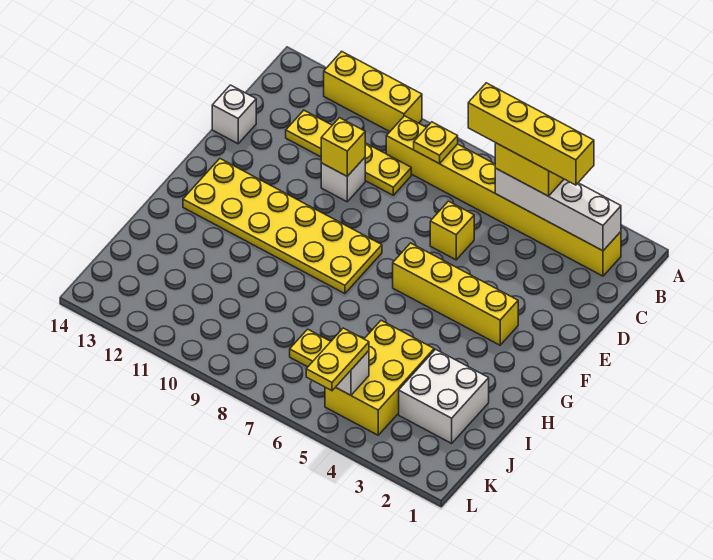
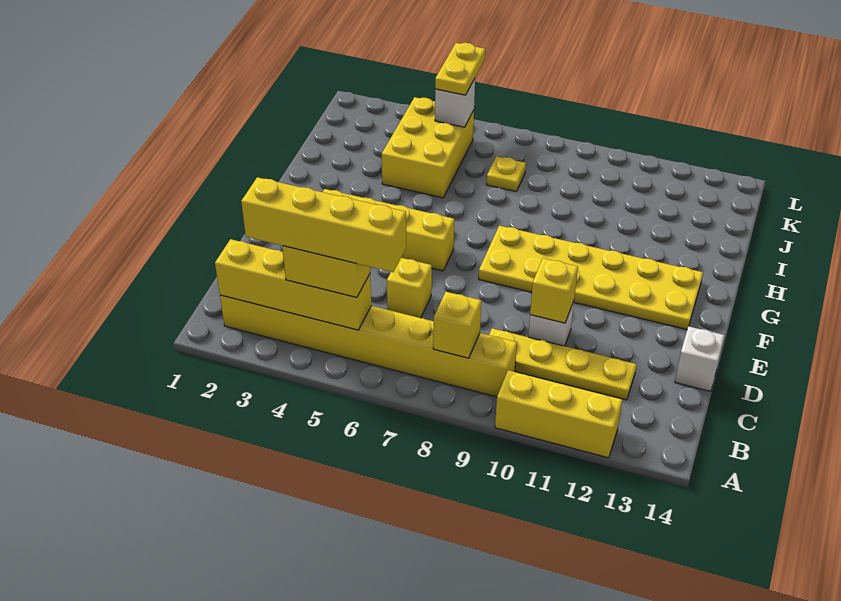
white brick B2:B5 level 2 -> yellow brick B2:B5 level 2
yellow plate B8 level 2 -> yellow brick B8 level 2
white brick I2:J3 level 1 -> none

